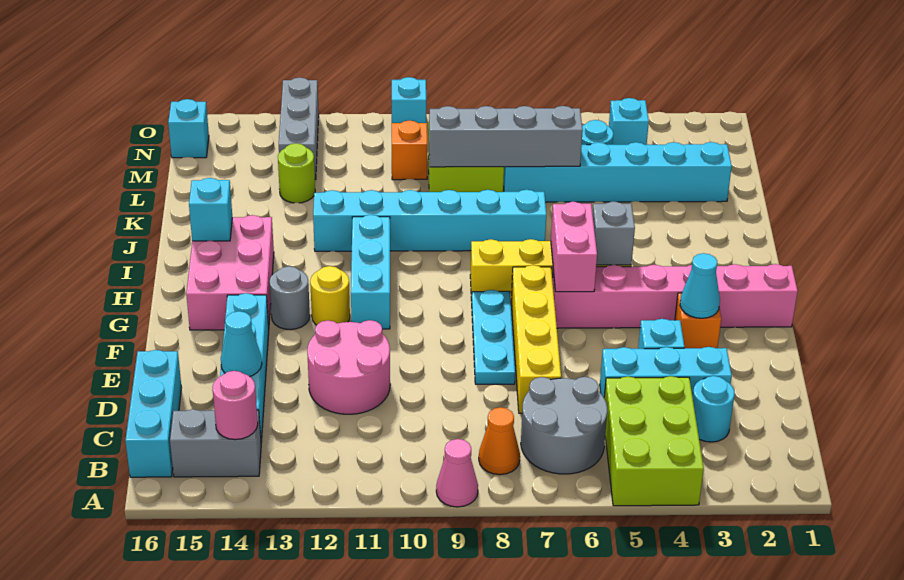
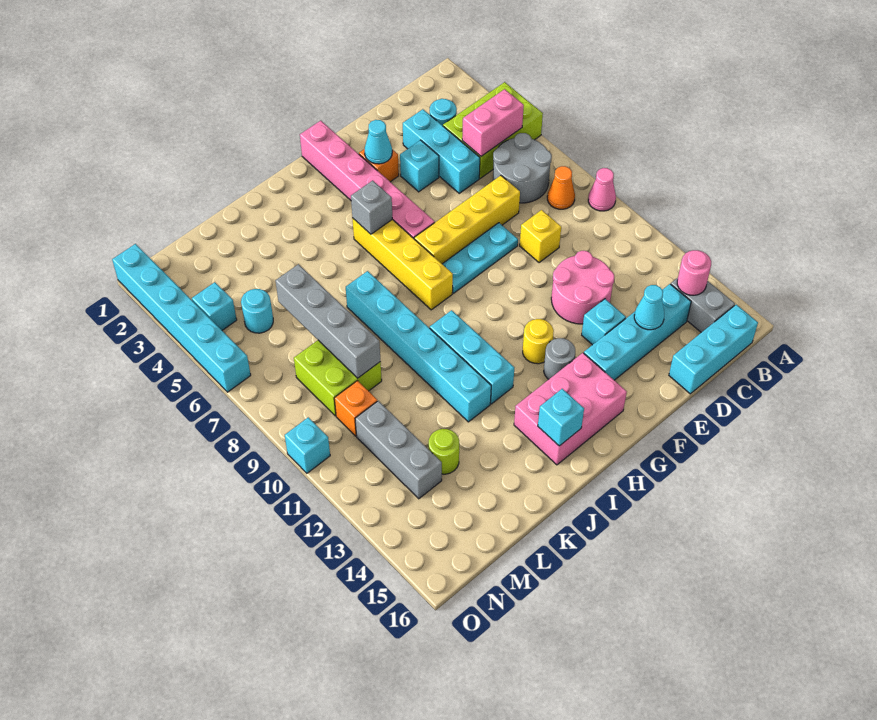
none -> yellow brick D9 level 1
pink brick G6:H6 level 2 -> pink brick B5:C5 level 2
cyan brick G11:I11 level 1 -> cyan brick I10:I12 level 1
cyan brick L2:L7 level 1 -> cyan brick O1:O6 level 1
grey brick M13:O13 level 1 -> grey brick M11:M13 level 1
cyan brick N16 level 1 -> cyan brick E13 level 1

